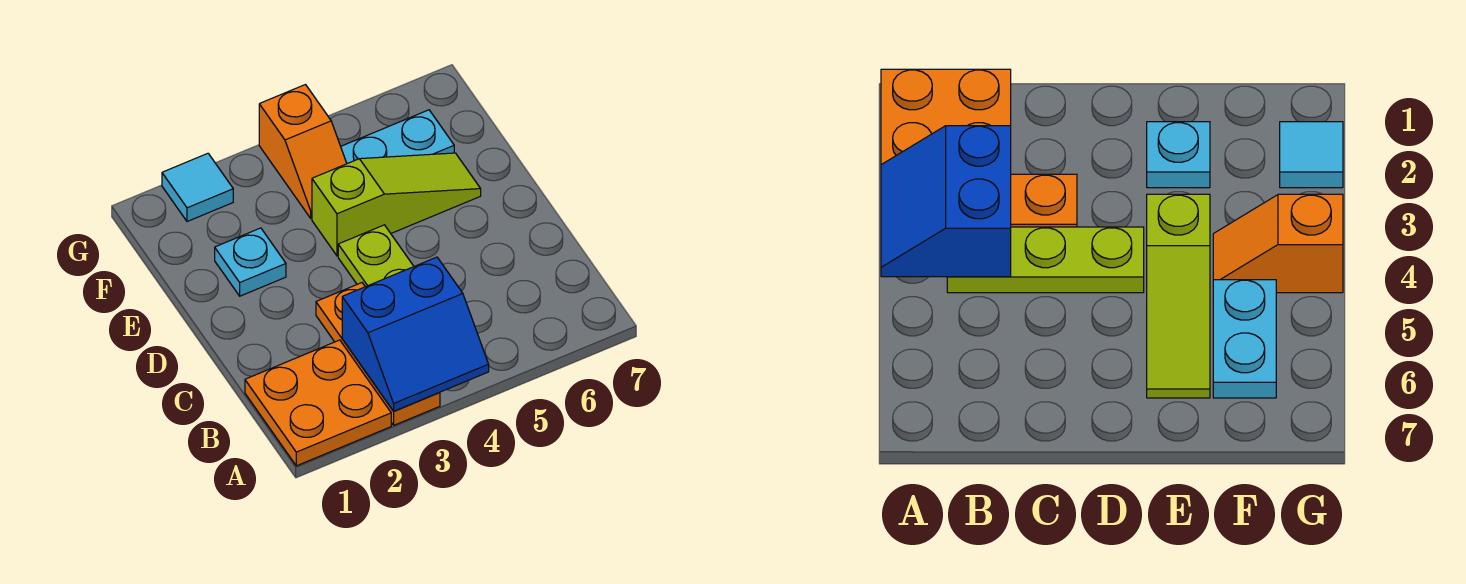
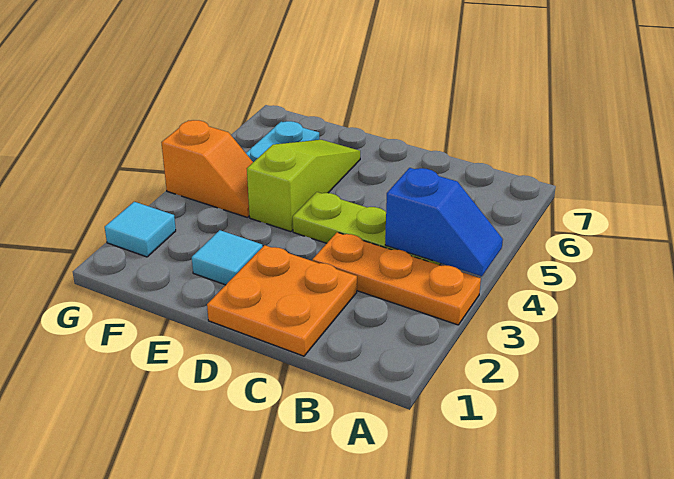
orange plate A1:B2 level 1 -> orange plate C1:D2 level 1
blue slope A3:B4 level 2 top B -> blue slope A4:B4 level 2 top B
cyan plate E2 level 1 -> cyan tile E2 level 1

